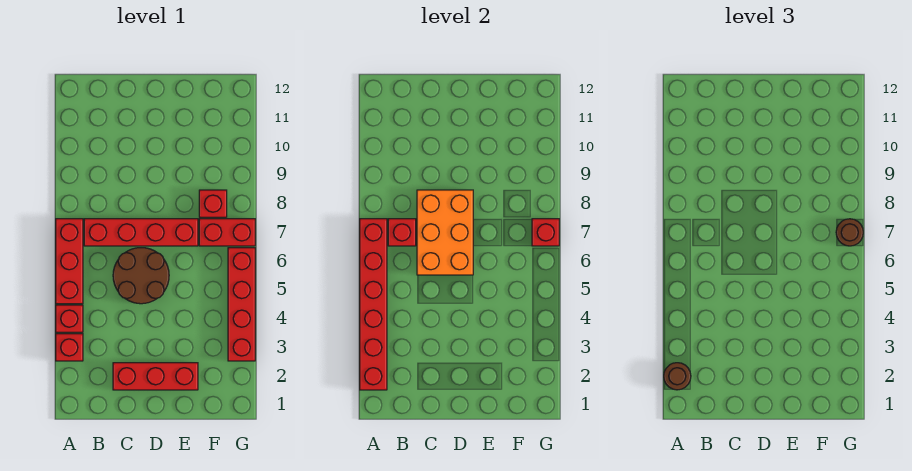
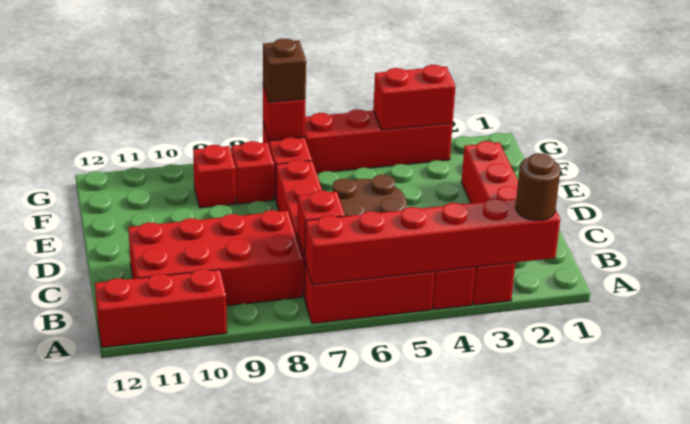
none -> red brick A10:A12 level 1
none -> red brick B8:C11 level 1
orange brick C6:D8 level 2 -> none
none -> red brick F9 level 1
none -> red brick G3:G4 level 2
brown round brick G7 level 3 -> brown brick G7 level 3

